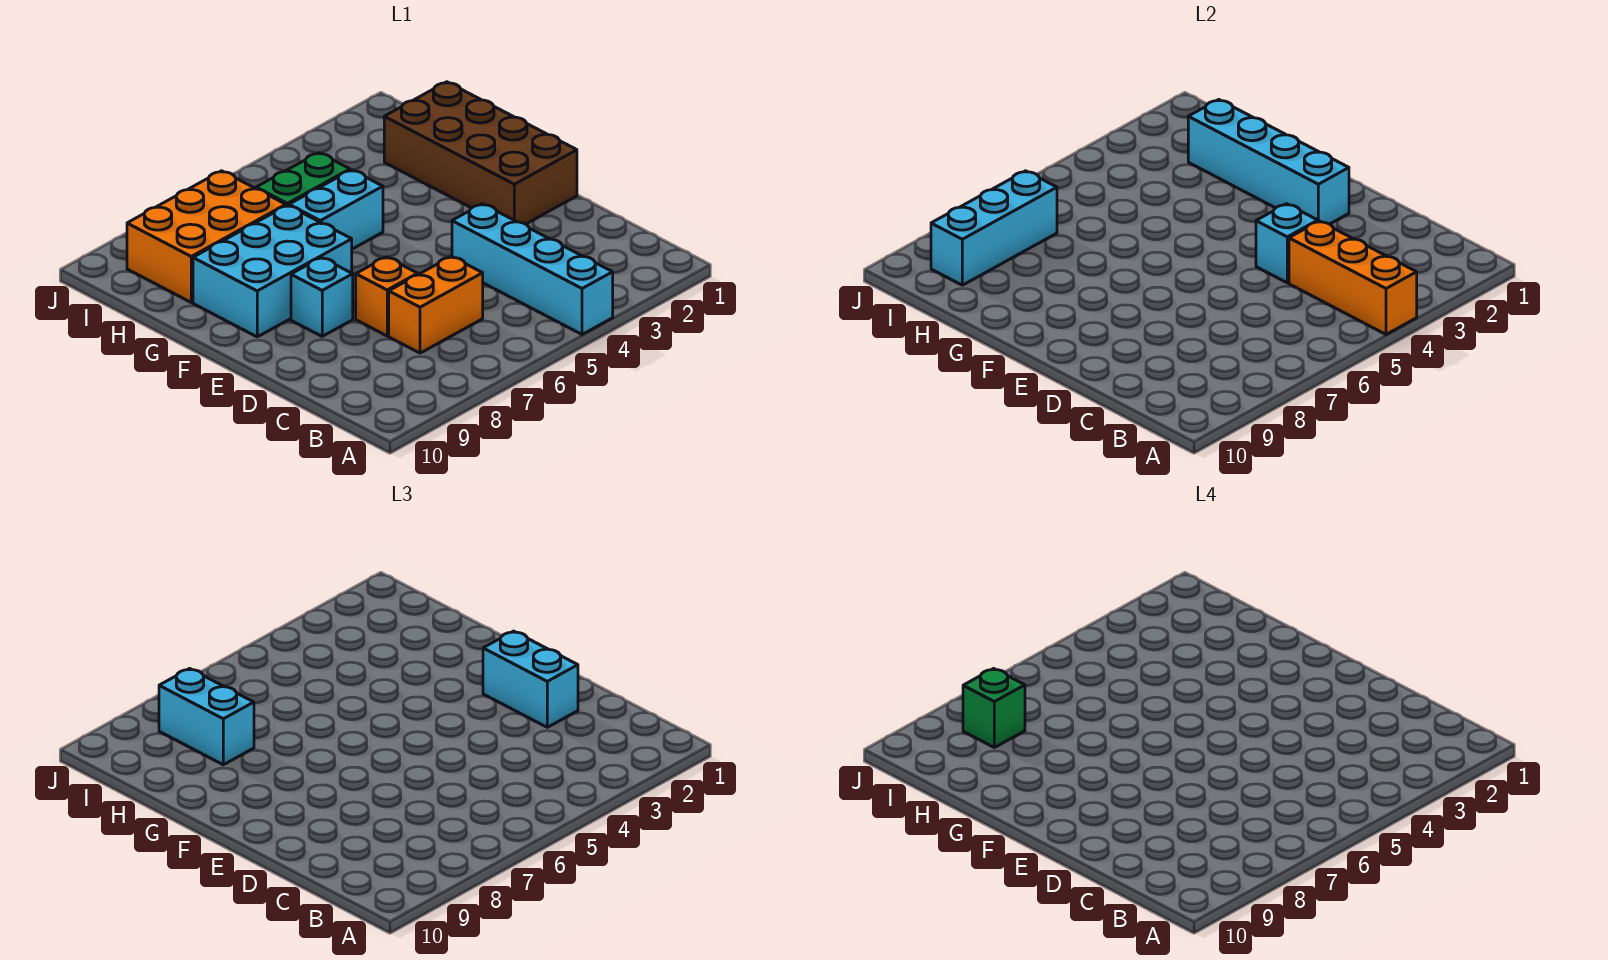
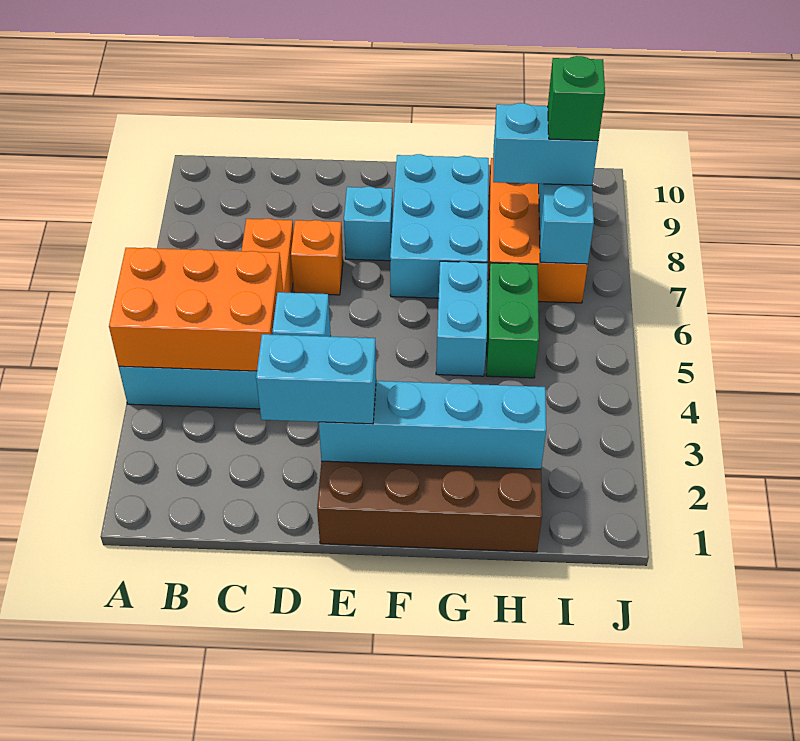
orange brick A4:C4 level 2 -> orange brick A4:C5 level 2

